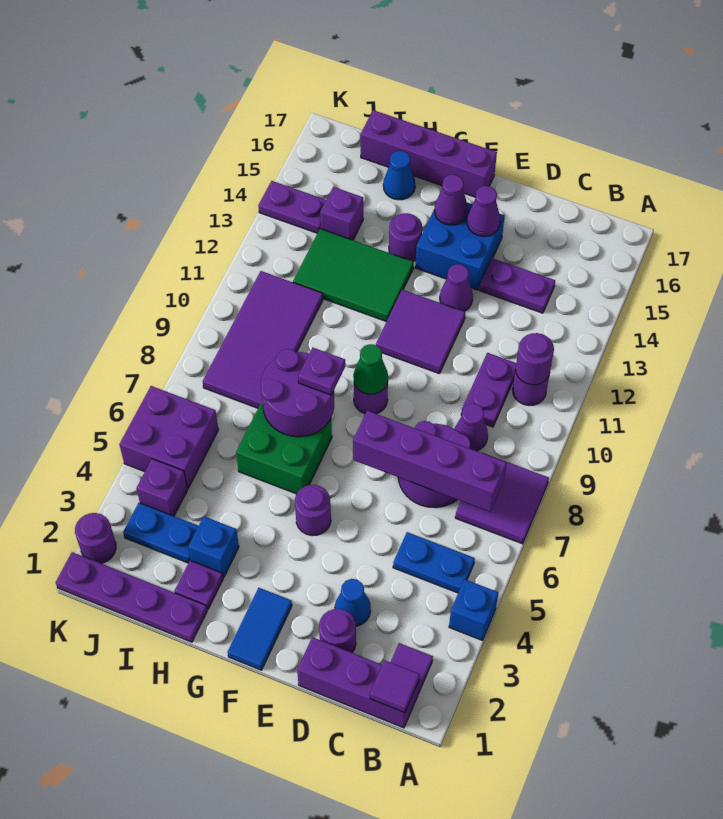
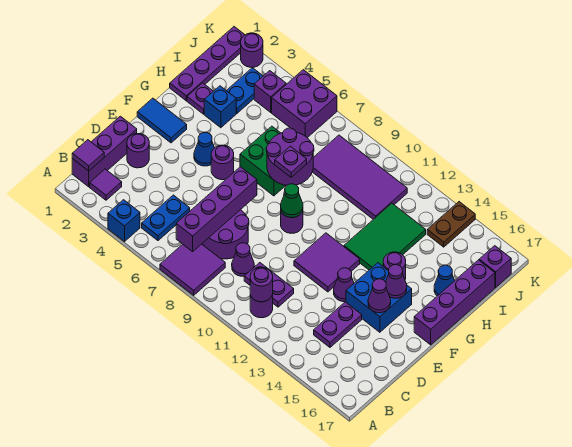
blue cone D3 level 1 -> blue cone F4 level 1
purple brick I14 level 1 -> purple brick J17 level 1
purple plate J14:K14 level 1 -> brown plate J14:K14 level 1

